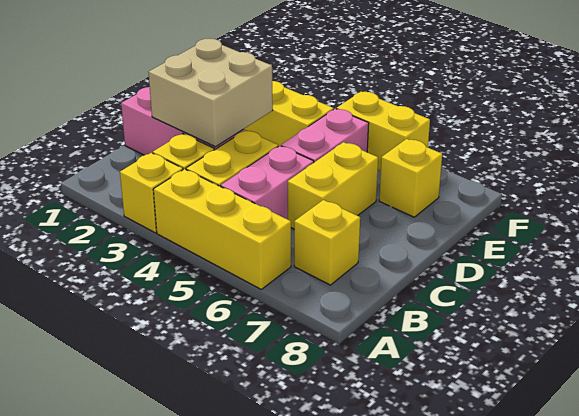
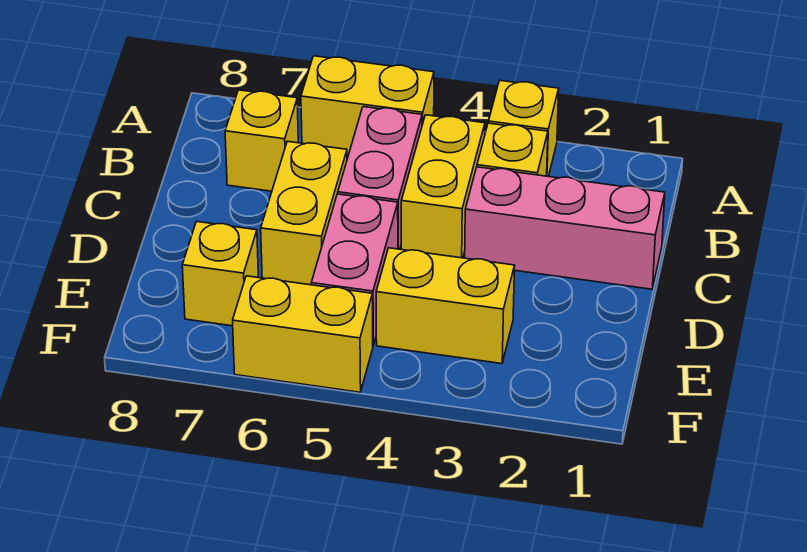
yellow brick A4:A6 level 1 -> yellow brick A5:A6 level 1
tan brick C2:D3 level 2 -> none

